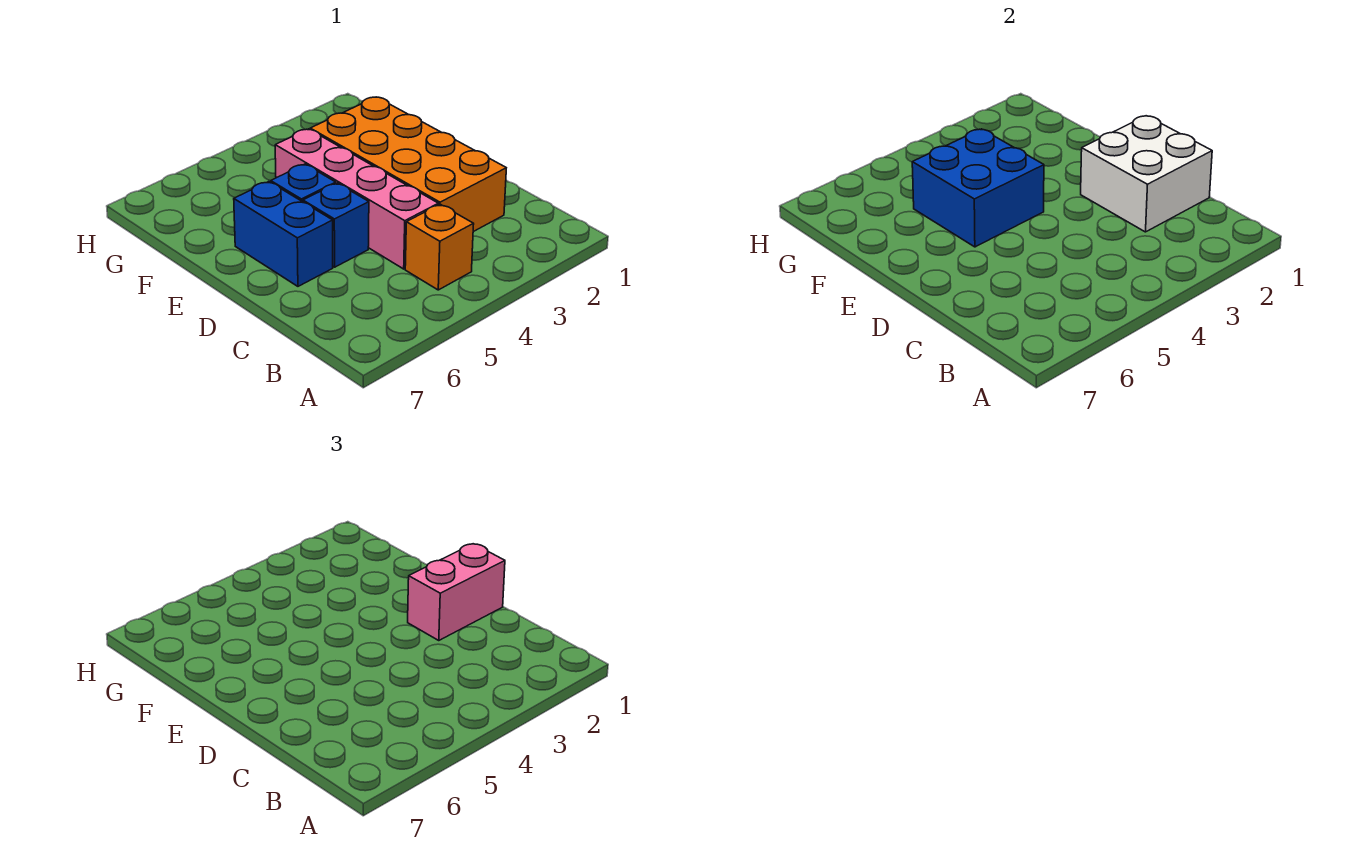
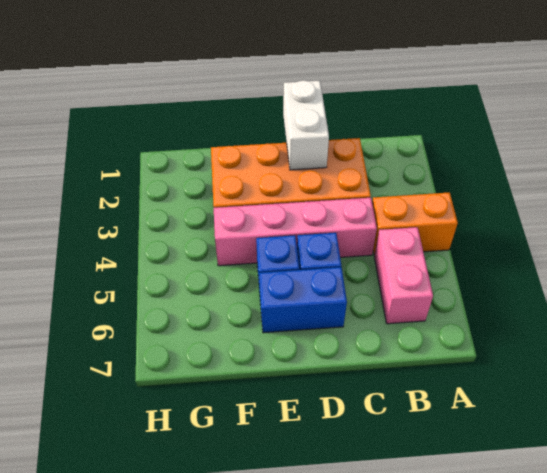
orange brick B4 level 1 -> orange brick A4:B4 level 1
white brick C1:D2 level 2 -> white brick D1:D2 level 2
pink brick D1:D2 level 3 -> pink brick B5:B6 level 1
blue brick E4:F5 level 2 -> none

